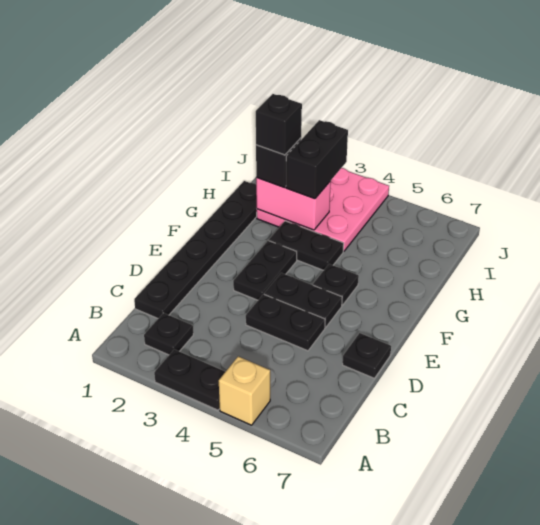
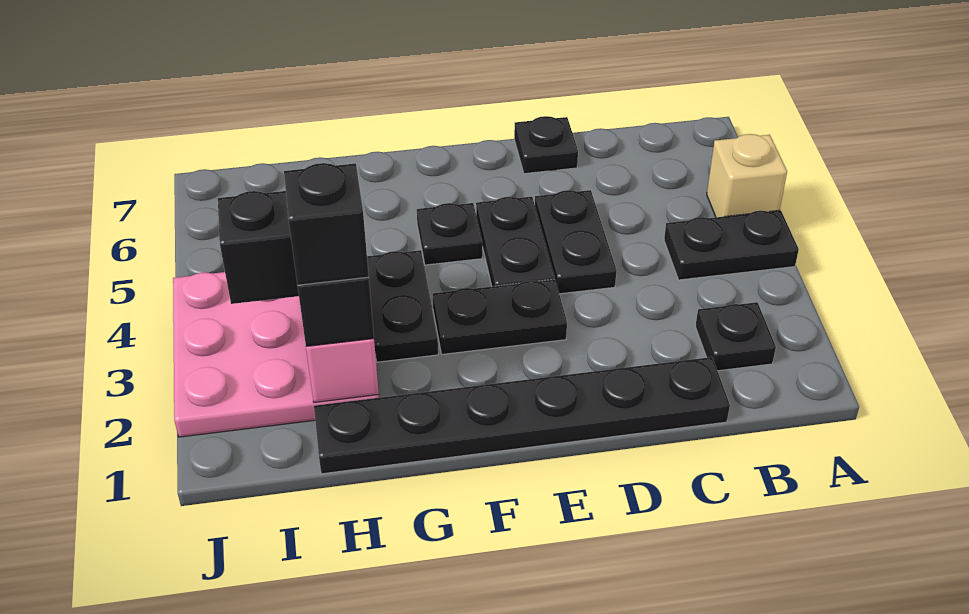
black plate A3:A4 level 1 -> black plate A4:B4 level 1

